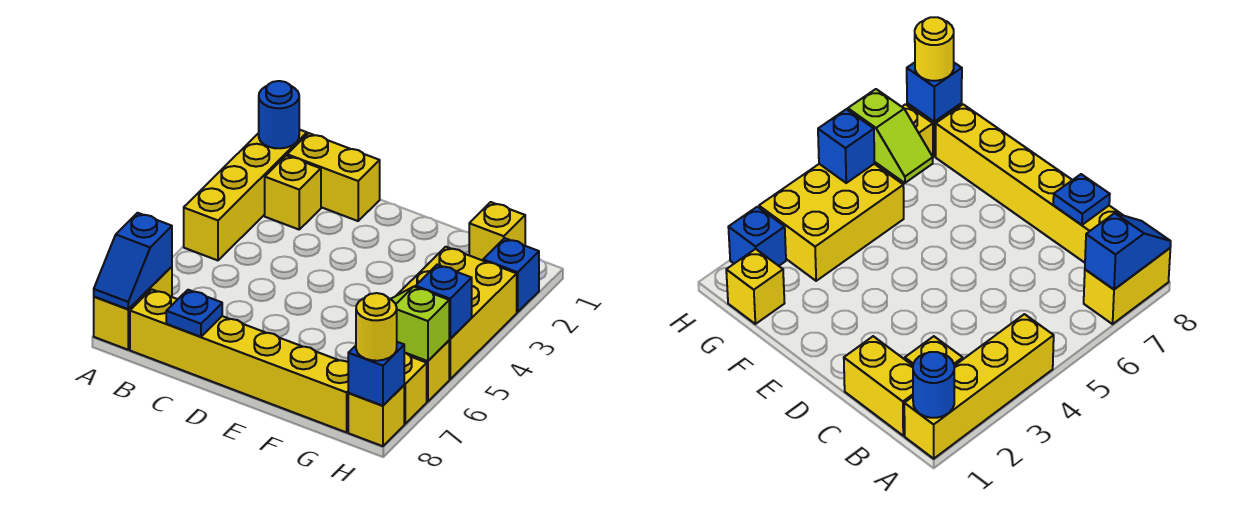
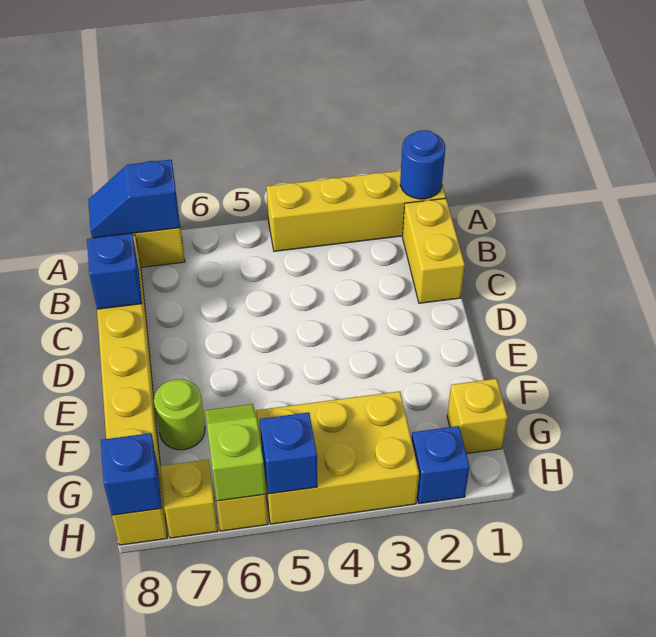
yellow brick B2 level 1 -> none
blue plate C8 level 2 -> blue brick C8 level 2
none -> lime round brick F7 level 1
yellow round brick H8 level 3 -> none

